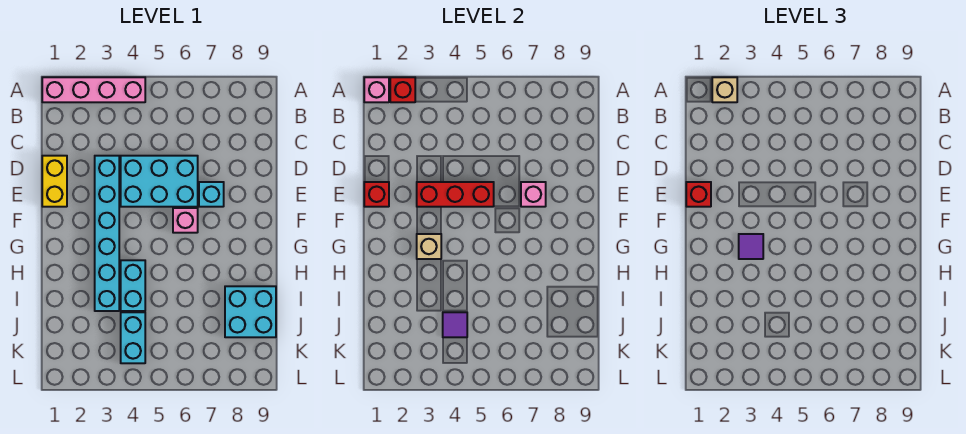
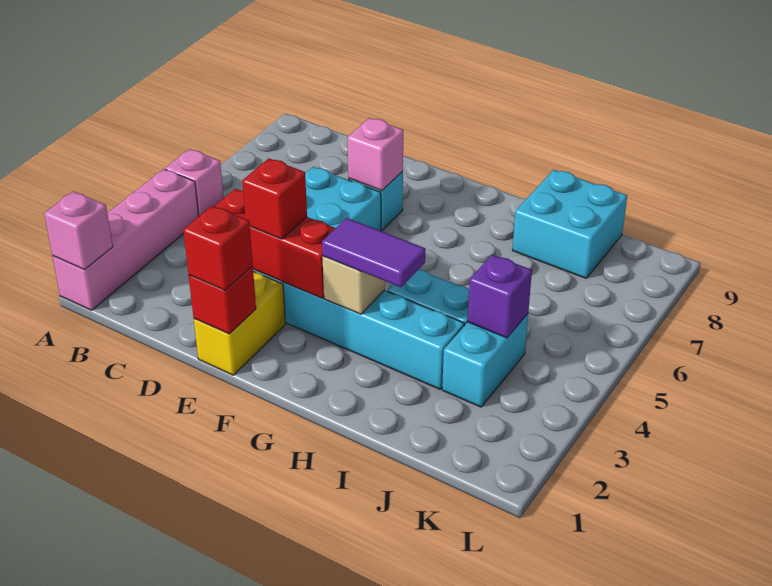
red brick A2 level 2 -> red brick E3 level 3
tan brick A2 level 3 -> none
yellow brick D1:E1 level 1 -> yellow brick E1:E2 level 1
red brick E3:E5 level 2 -> red brick D3:F3 level 2
pink brick F6 level 1 -> pink brick A5 level 1
purple tile G3 level 3 -> purple tile G3:H3 level 3
cyan brick J4:K4 level 1 -> cyan brick J3:J4 level 1
purple tile J4 level 2 -> purple brick J4 level 2

